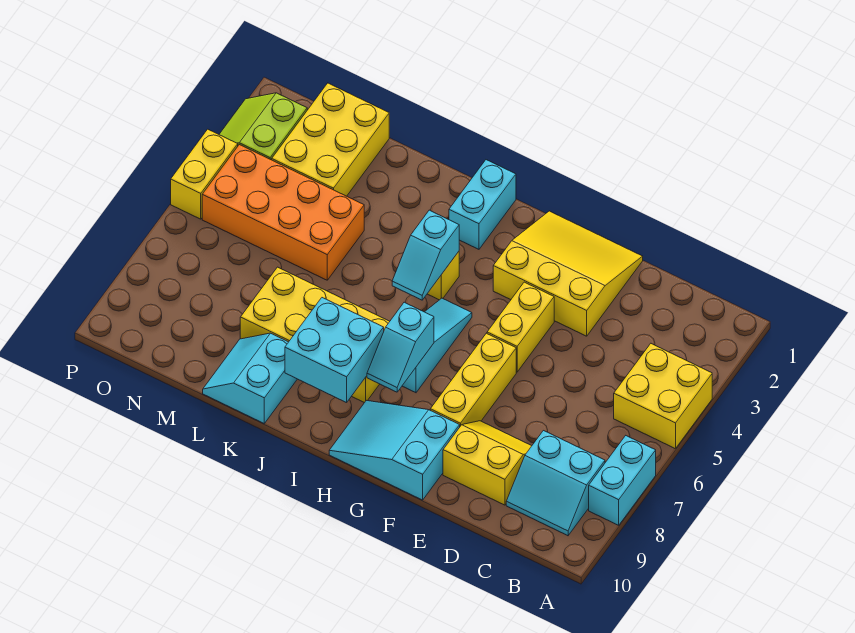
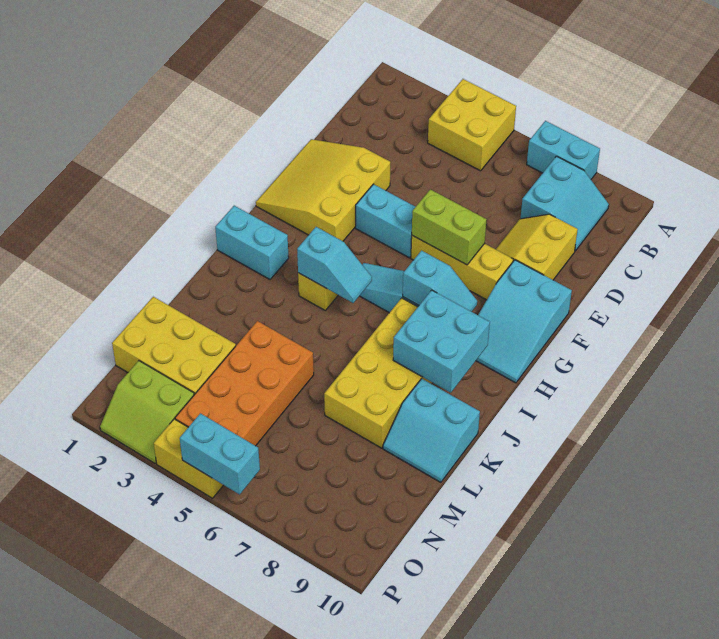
yellow brick F4:F5 level 1 -> cyan brick F4:F5 level 1
none -> lime brick F6:F7 level 2
none -> cyan brick P5:P6 level 2

